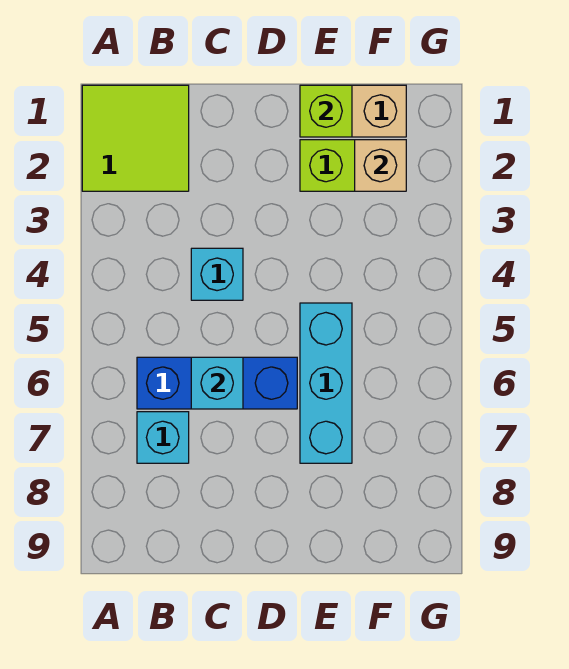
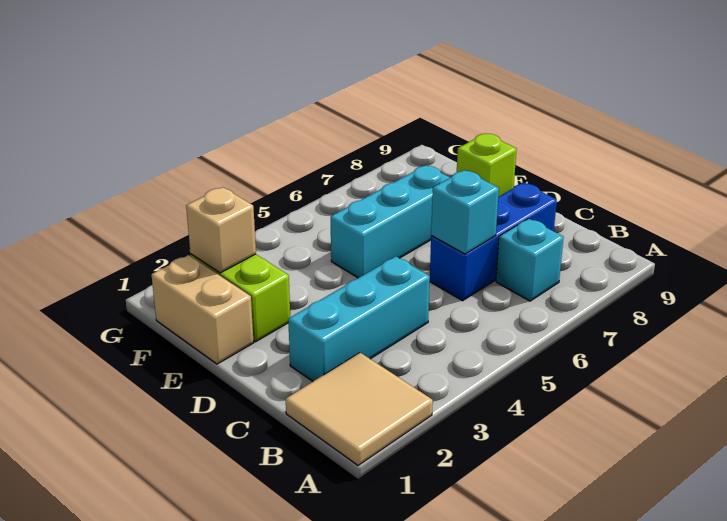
lime tile A1:B2 level 1 -> tan tile A1:B2 level 1
blue brick B6:D6 level 1 -> blue brick C6:C8 level 1
cyan brick C4 level 1 -> cyan brick C2:C4 level 1
lime brick E1 level 2 -> lime brick E9 level 1

